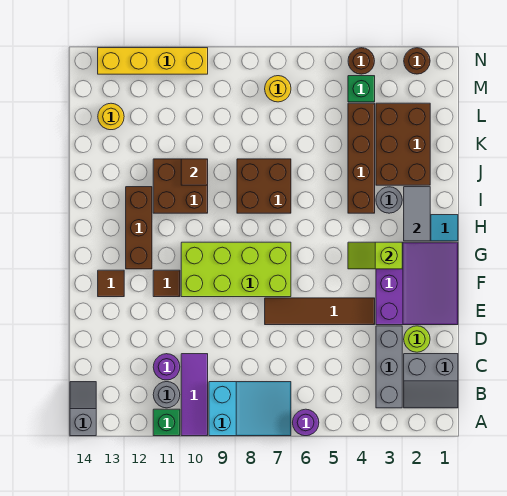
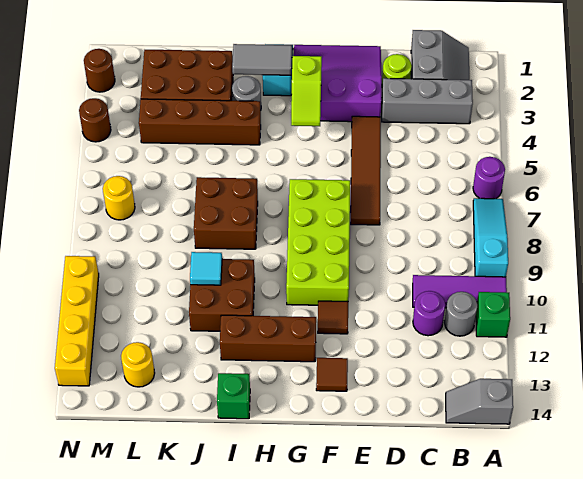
cyan slope A7:B9 level 1 top 9 -> cyan slope A7:A9 level 1 top 9
brown tile J10 level 2 -> cyan tile J10 level 2
green brick M4 level 1 -> green brick I14 level 1

